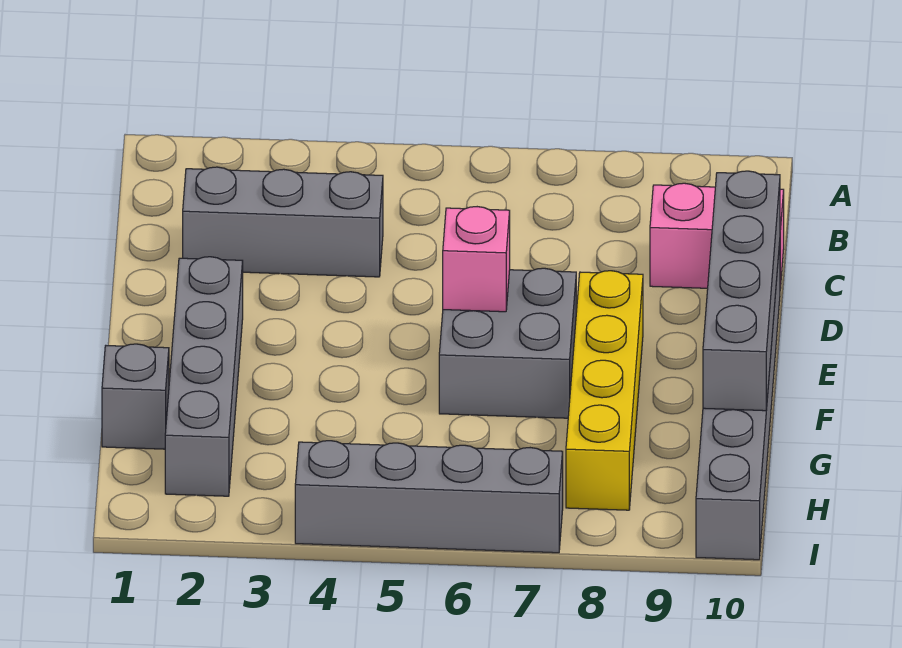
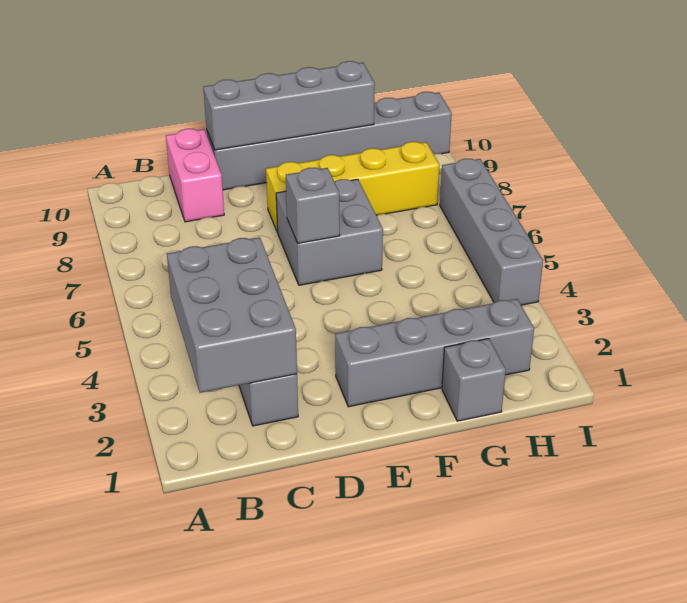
none -> grey brick B2:C4 level 2
pink brick E6 level 2 -> grey brick E6 level 2

